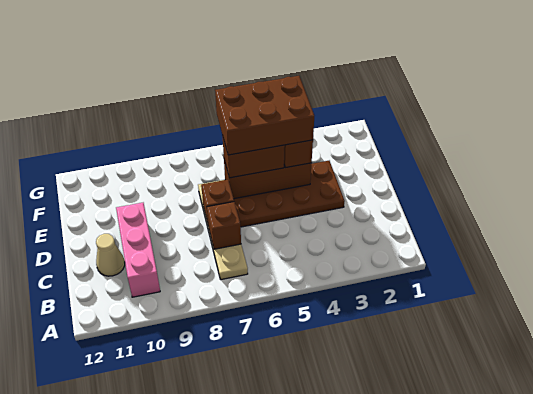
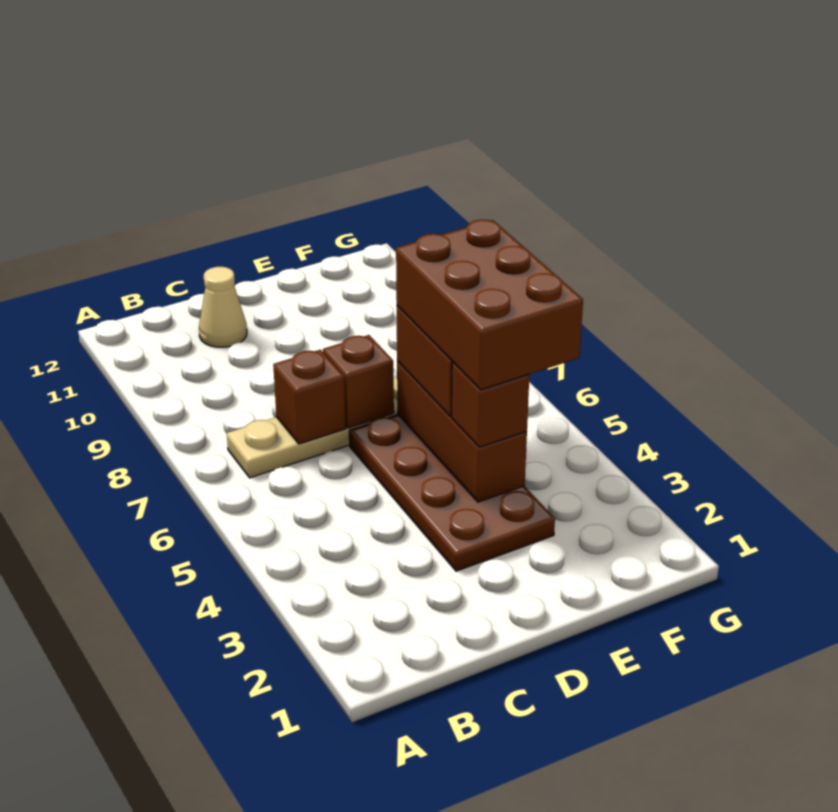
pink brick B10:D10 level 1 -> none

